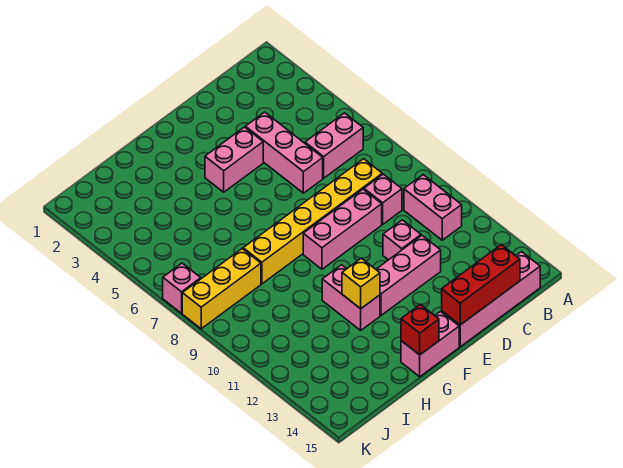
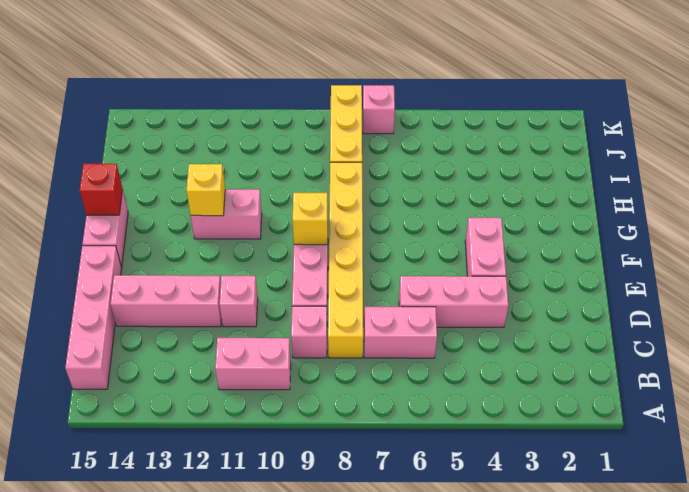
pink brick B6:C6 level 1 -> pink brick C6:C7 level 1
red brick C15:E15 level 2 -> none
pink brick D12:F12 level 1 -> pink brick D12:D14 level 1
none -> yellow brick F9 level 2

